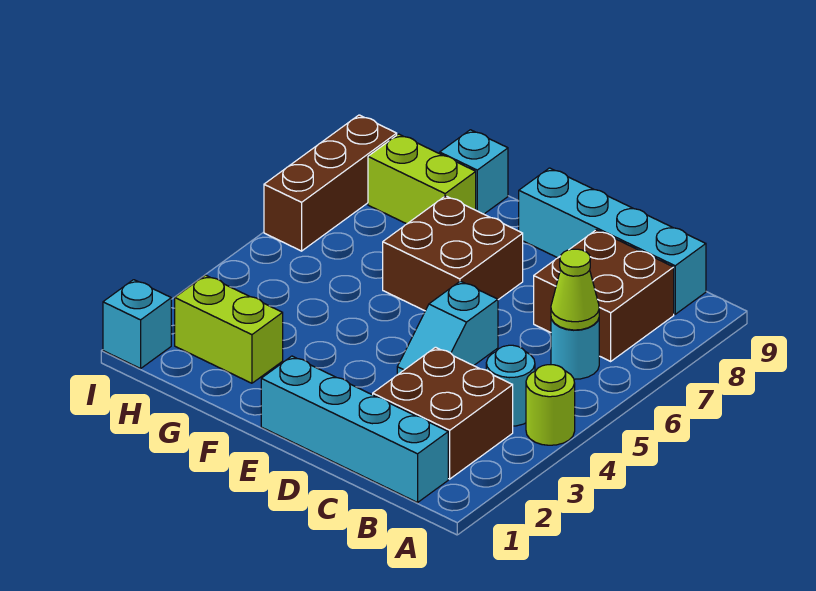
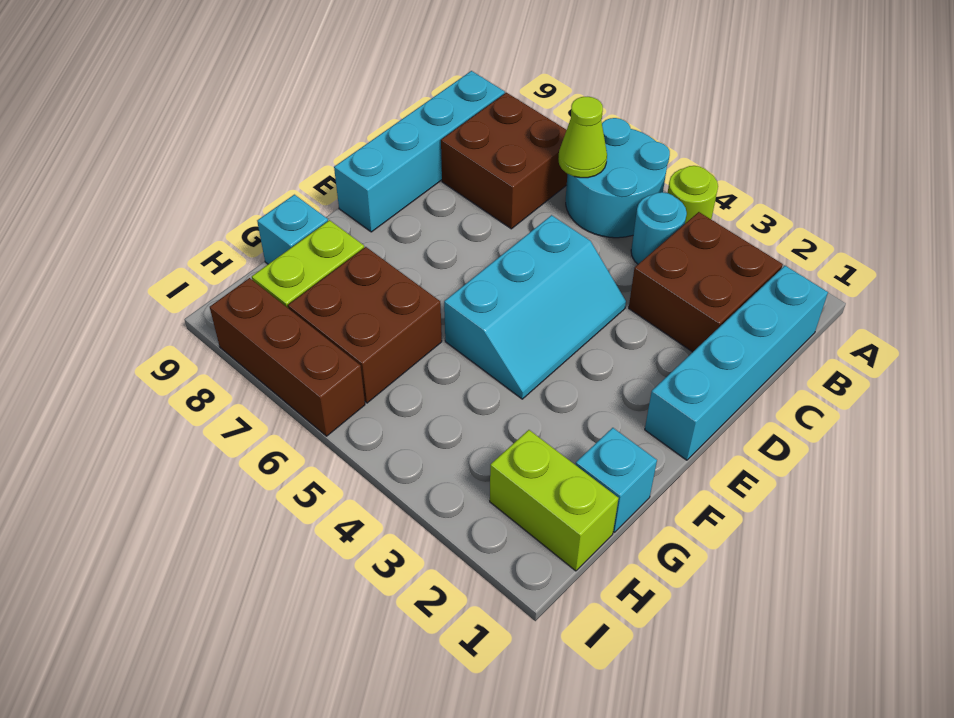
cyan round brick B6 level 1 -> cyan round brick A5:B6 level 1
cyan slope D4:D5 level 1 top 5 -> cyan slope D4:F5 level 1 top 5
brown brick E6:F7 level 1 -> brown brick G6:H7 level 1
lime brick G2:H2 level 1 -> lime brick H1:H2 level 1
cyan brick I1 level 1 -> cyan brick G1 level 1

